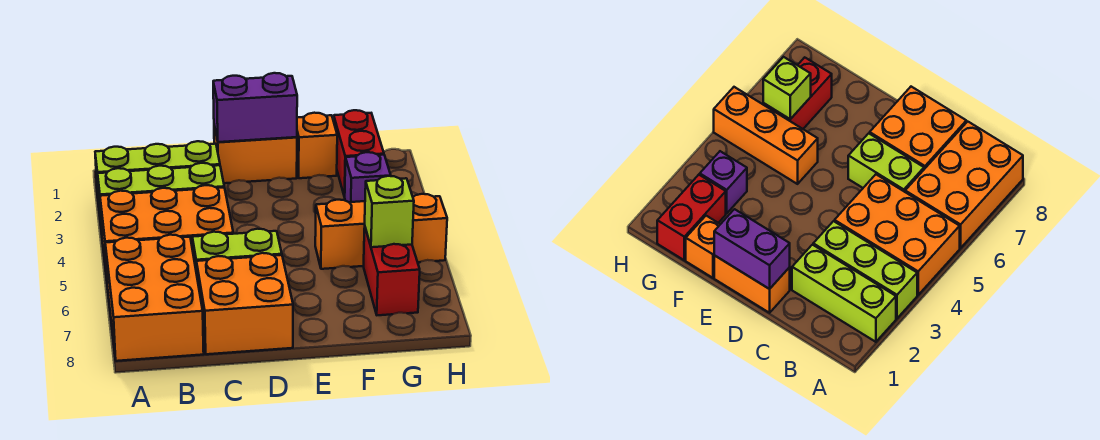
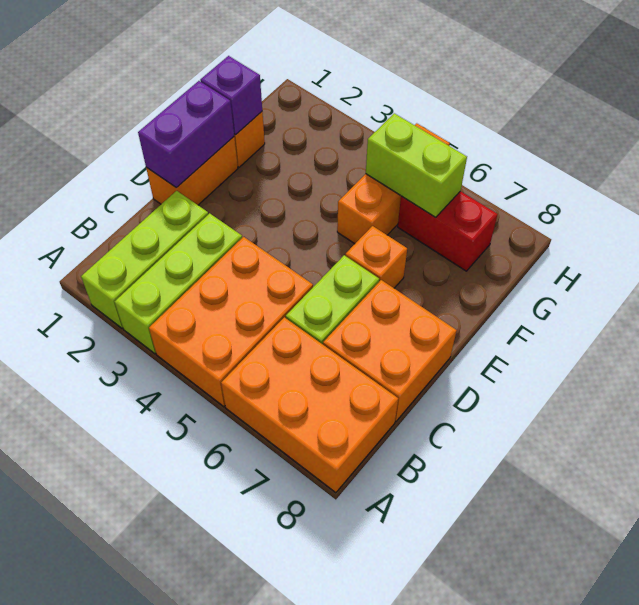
none -> orange brick E6 level 1
red brick G1:G2 level 1 -> none
purple brick G3 level 1 -> purple brick F1 level 2
lime brick G6 level 2 -> lime brick G5:G6 level 2

